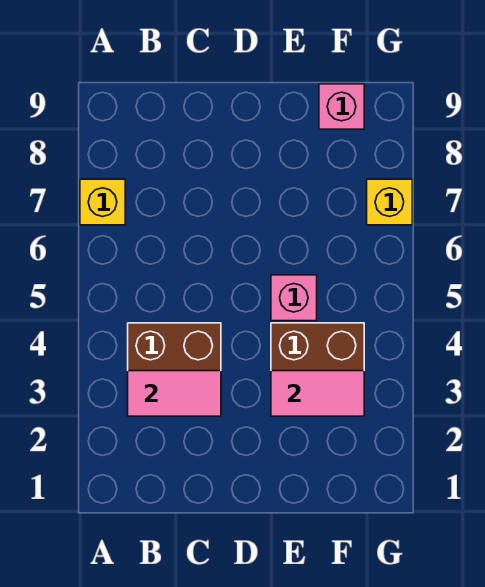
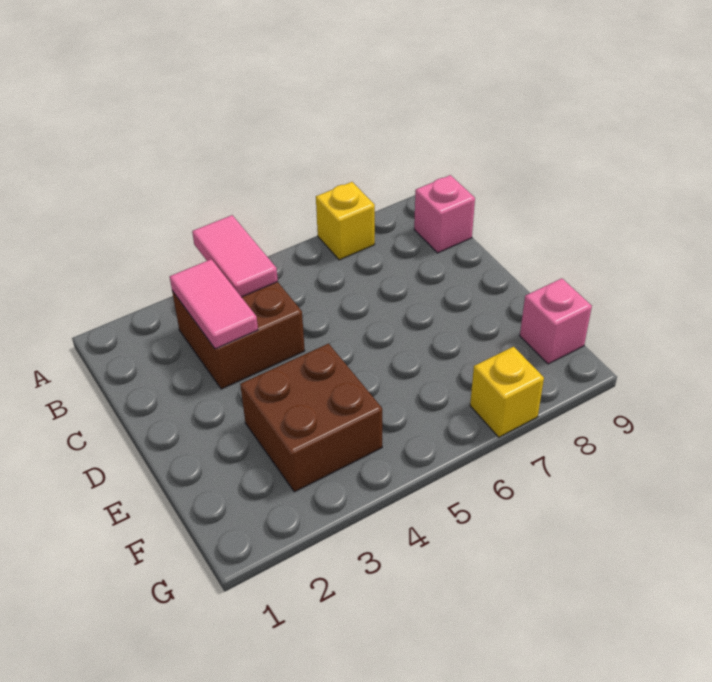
pink tile E3:F3 level 2 -> pink tile A4:B4 level 2
pink brick E5 level 1 -> pink brick B9 level 1

